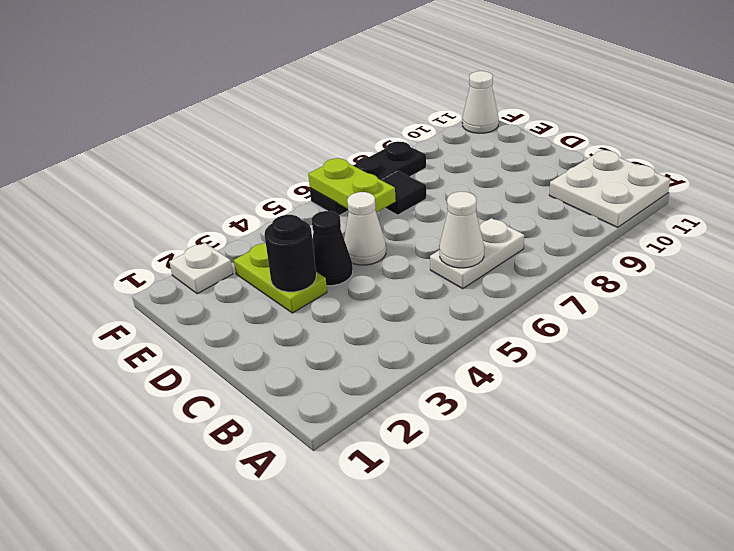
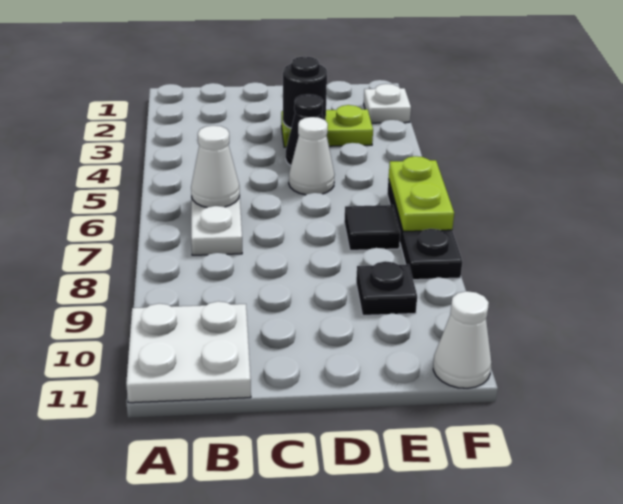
lime plate E6:F6 level 2 -> lime plate F6:F7 level 2
none -> black plate E9 level 1

